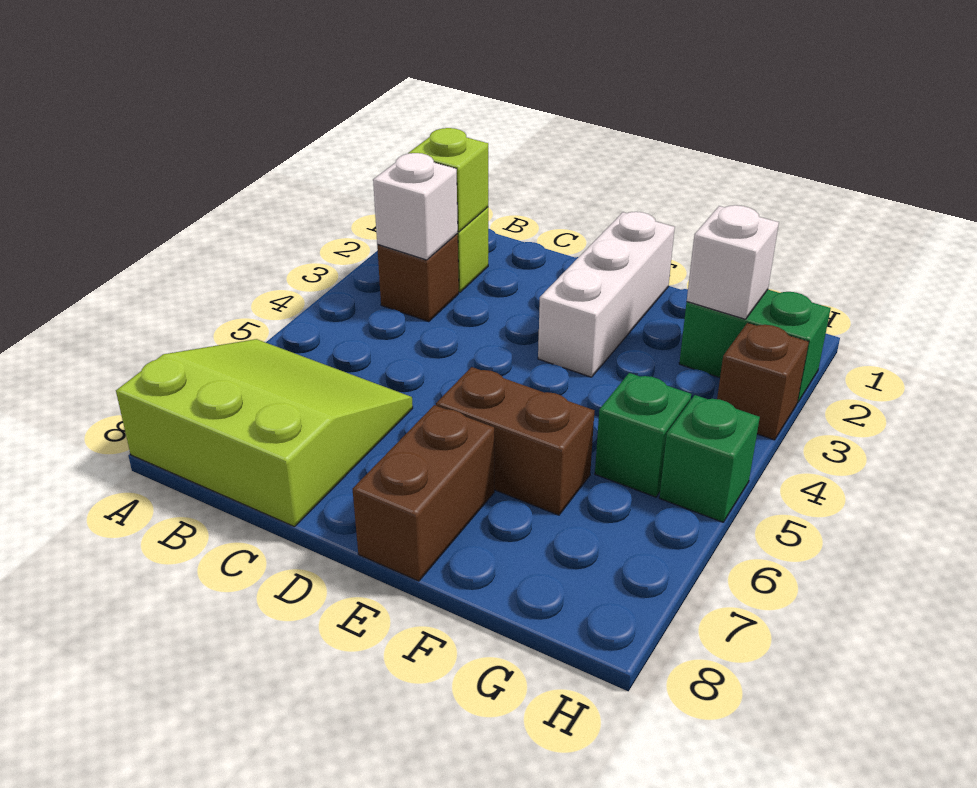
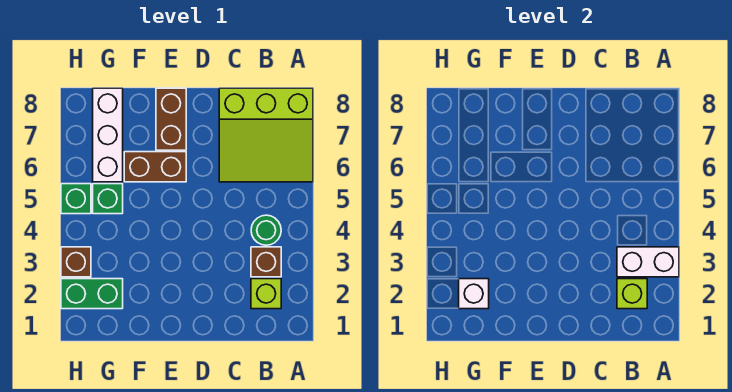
white brick B3 level 2 -> white brick A3:B3 level 2
none -> green round brick B4 level 1
white brick E1:E3 level 1 -> white brick G6:G8 level 1

